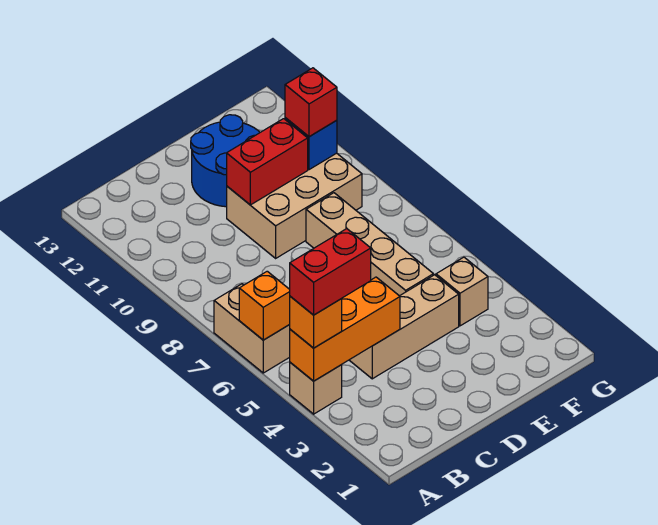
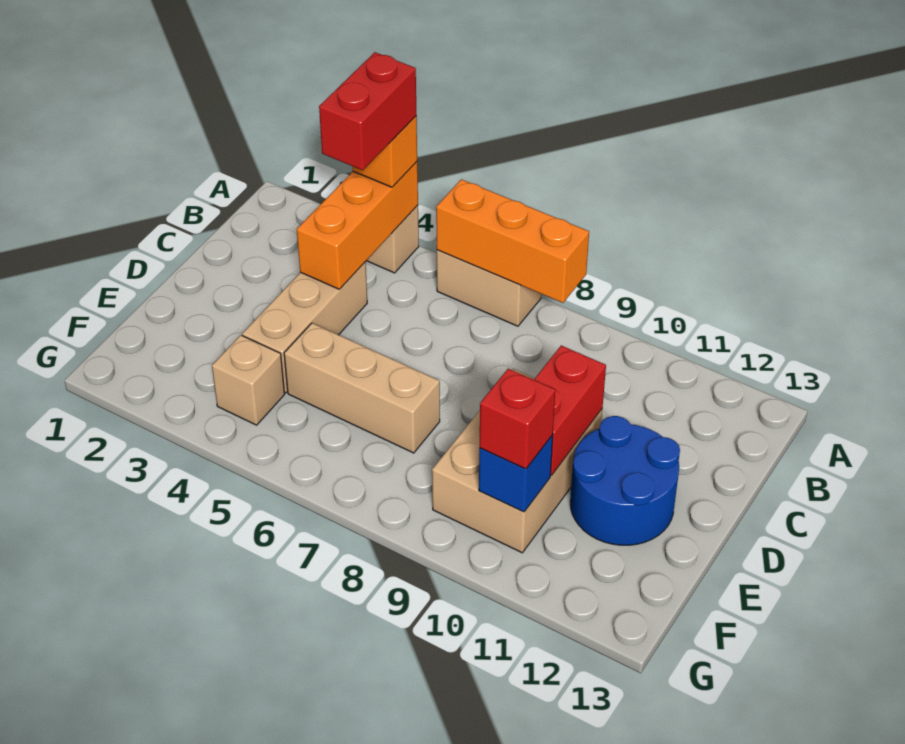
orange brick A6 level 2 -> orange brick A6:A8 level 2
tan brick E5:E8 level 1 -> tan brick E5:E7 level 1

